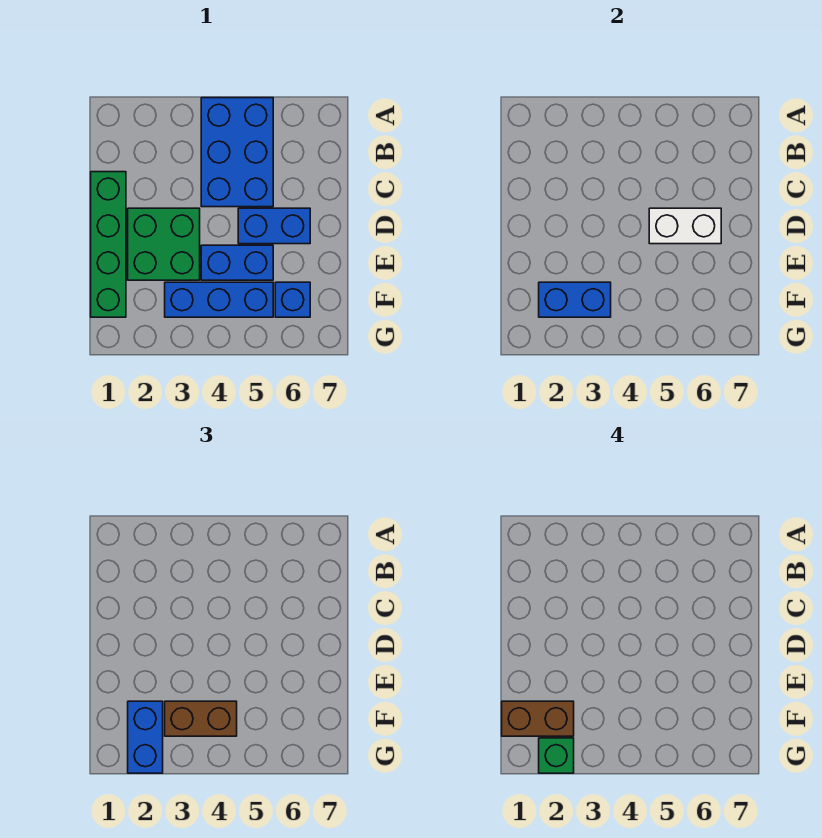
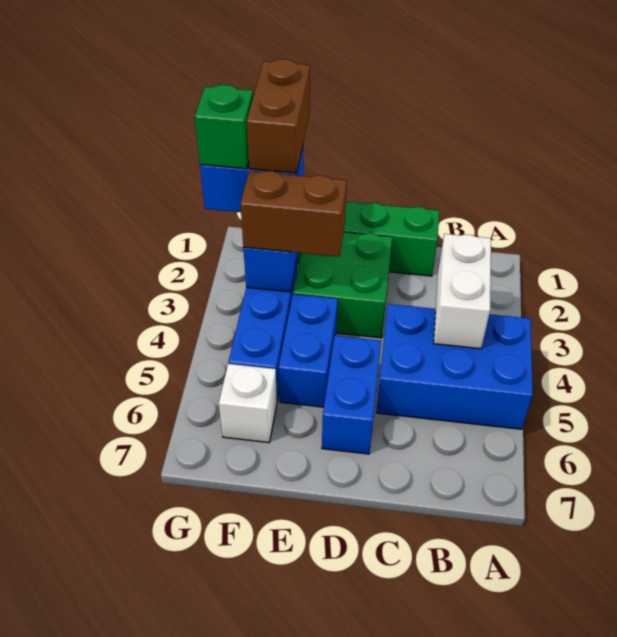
white brick D5:D6 level 2 -> white brick B3:B4 level 2
brown brick F3:F4 level 3 -> brown brick E3:F3 level 3
blue brick F6 level 1 -> white brick F6 level 1

